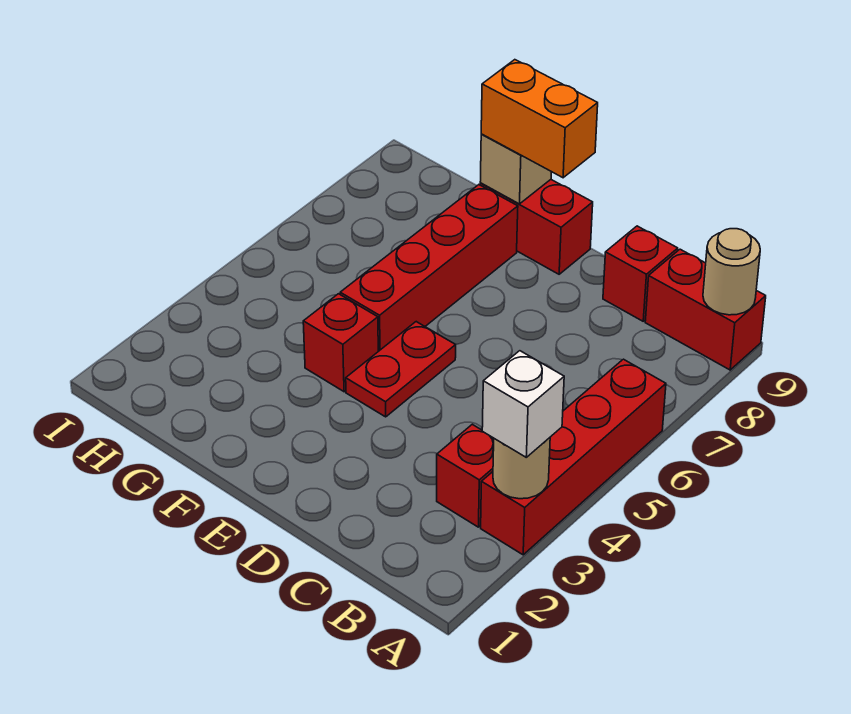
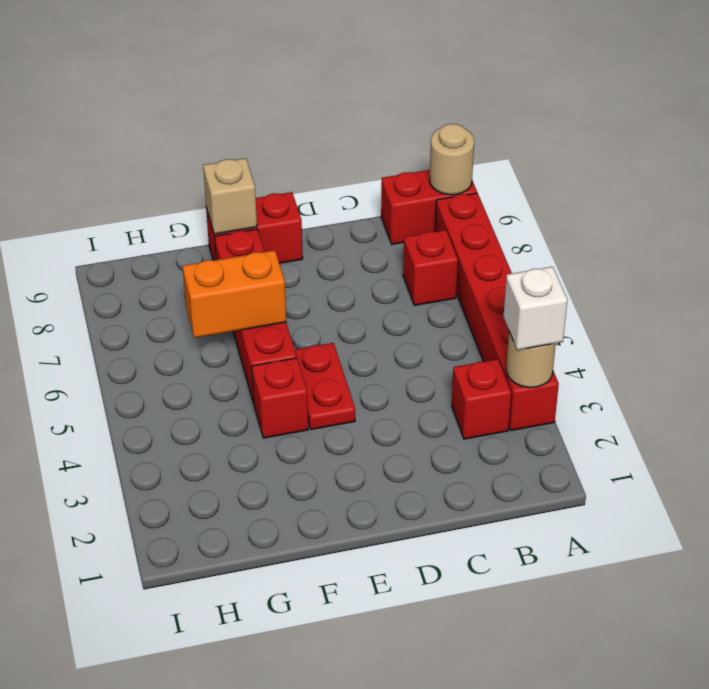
red brick A3:A6 level 1 -> red brick A3:A8 level 1
red brick C9 level 1 -> red brick B7 level 1
orange brick E9:F9 level 3 -> orange brick F6:G6 level 2

